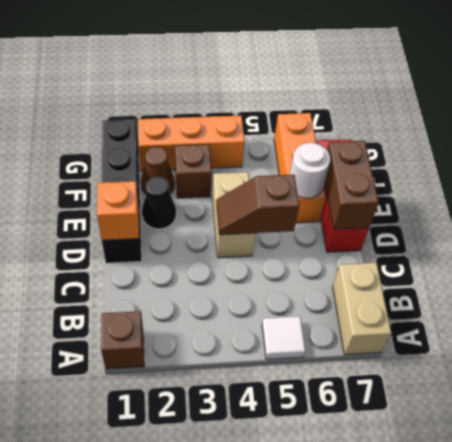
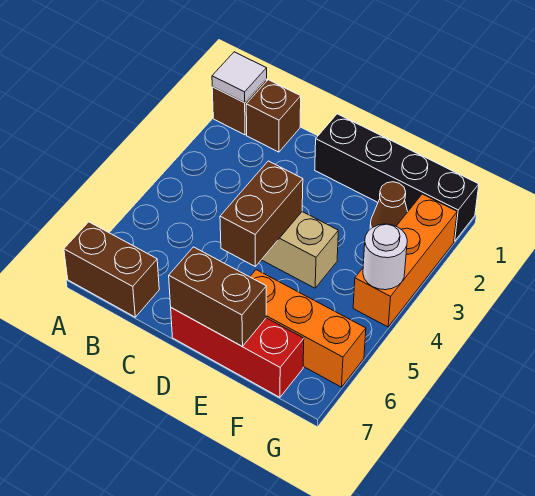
white tile A5 level 1 -> white tile A1 level 2
tan brick A7:B7 level 1 -> brown brick A7:B7 level 1
orange brick D1 level 2 -> none
brown slope D4:D5 level 2 top 5 -> brown brick D4:D5 level 2
black cone E2 level 1 -> none
white round brick E6 level 2 -> white round brick G4 level 2
brown brick F3 level 1 -> brown brick B1 level 1

